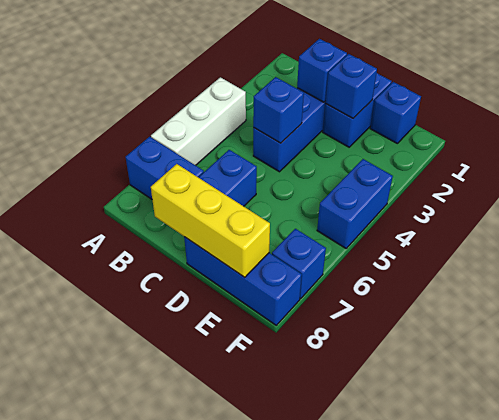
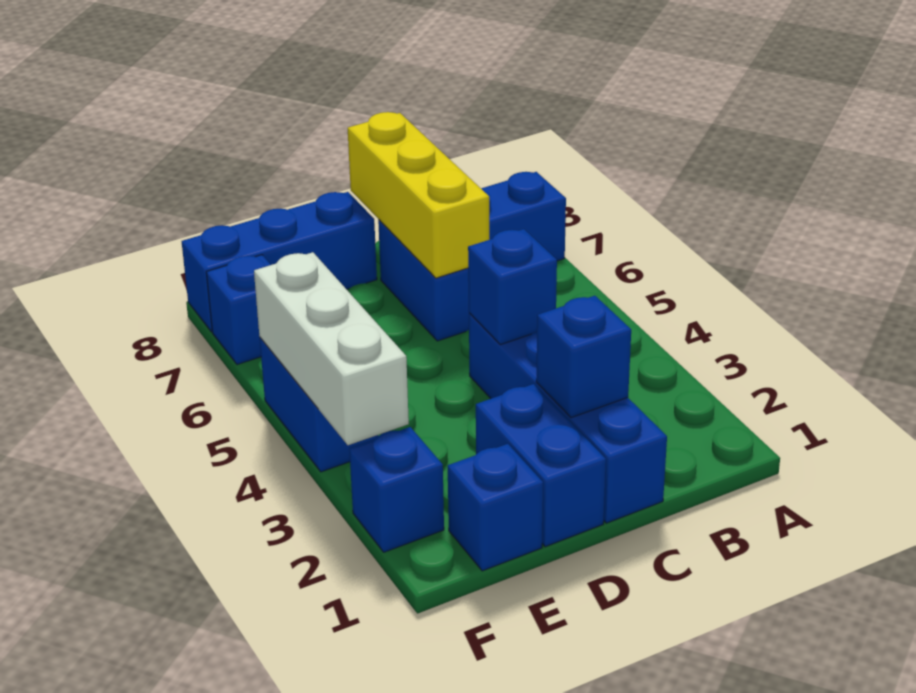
white brick A4:A6 level 1 -> white brick F3:F5 level 2
yellow brick C8:E8 level 2 -> yellow brick C6:C8 level 2
blue brick D2 level 2 -> blue brick F2 level 1

